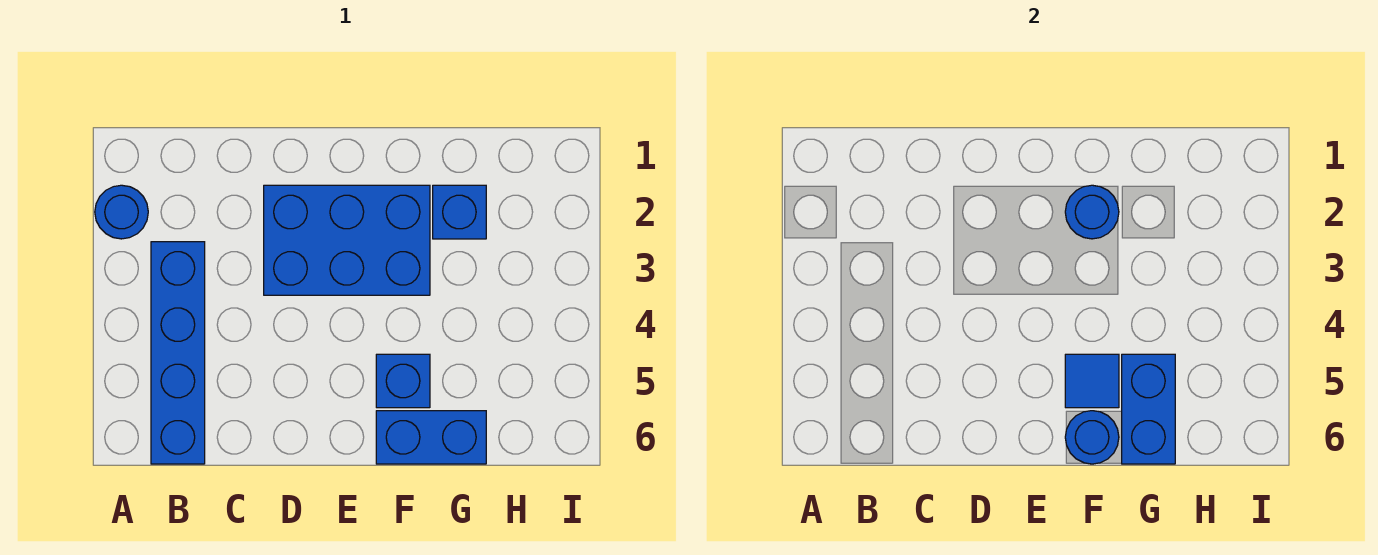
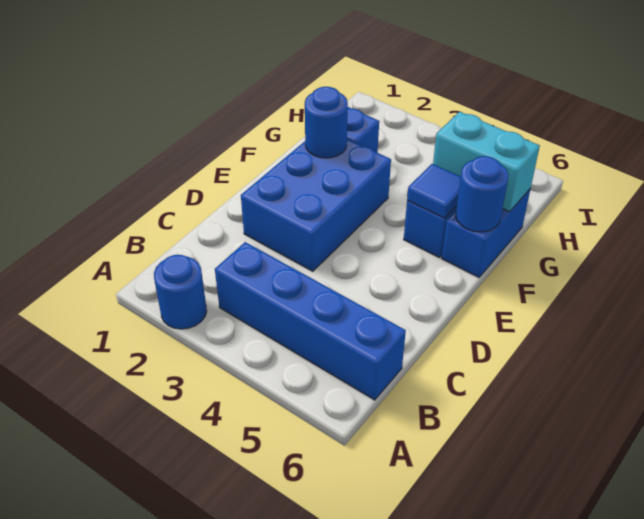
blue brick G5:G6 level 2 -> cyan brick G5:G6 level 2

